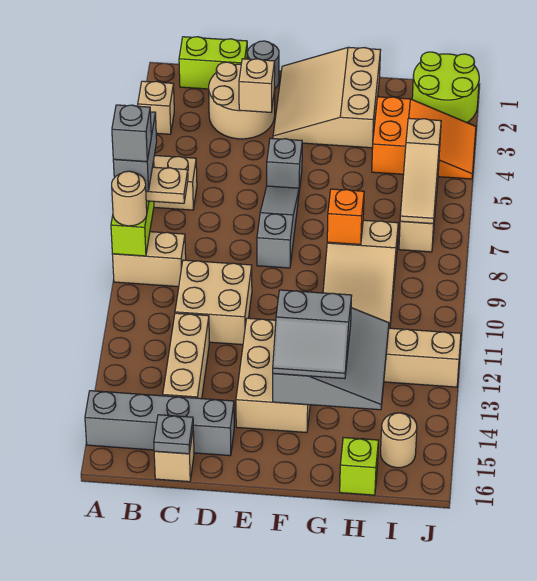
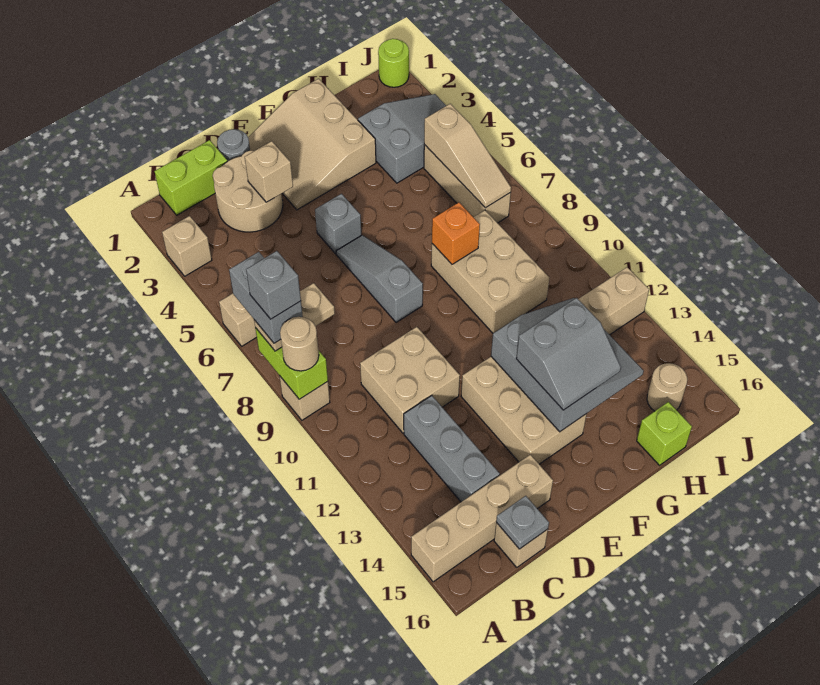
tan brick A9:B9 level 1 -> tan brick A9 level 1
grey brick A15:D15 level 1 -> tan brick A15:D15 level 1
tan brick C12:C14 level 1 -> grey brick C12:C14 level 1
tan slope G8:H10 level 1 top 8 -> tan brick G8:H10 level 1
orange slope H3:J4 level 1 top H -> grey slope H3:J4 level 1 top H
lime round brick I1:J2 level 1 -> lime round brick J1 level 1

